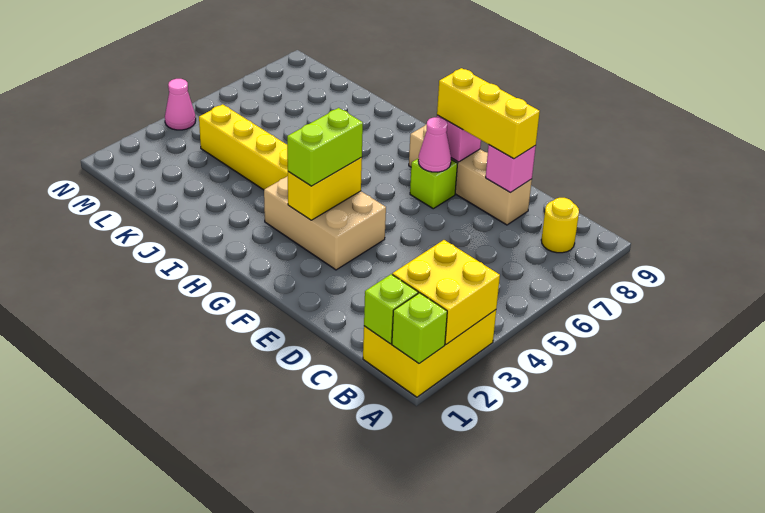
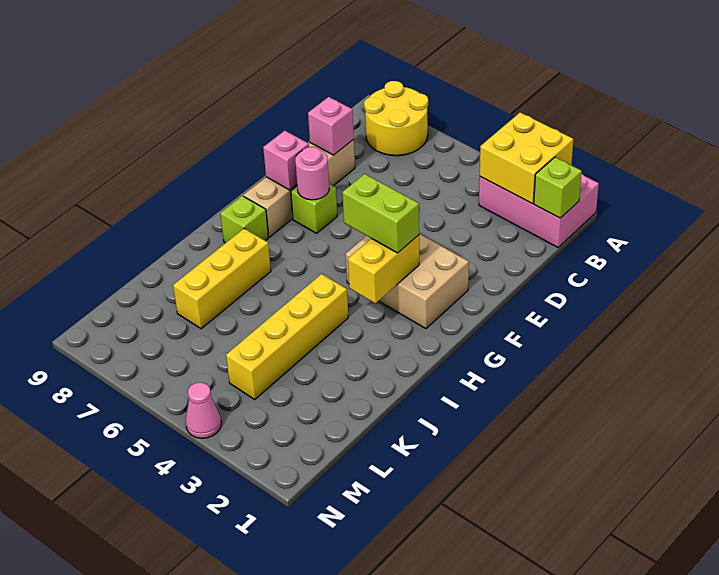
yellow brick A1:B3 level 1 -> pink brick A1:B3 level 1
lime brick A1 level 2 -> lime brick H8 level 1
yellow round brick B8 level 1 -> yellow round brick A7:B8 level 1
yellow brick D8:F8 level 3 -> yellow brick I7:K7 level 1
tan brick F3:H4 level 1 -> tan brick F2:G4 level 1
pink cone F7 level 2 -> pink round brick F7 level 2
yellow brick G3:G4 level 2 -> yellow brick G3:H3 level 2

